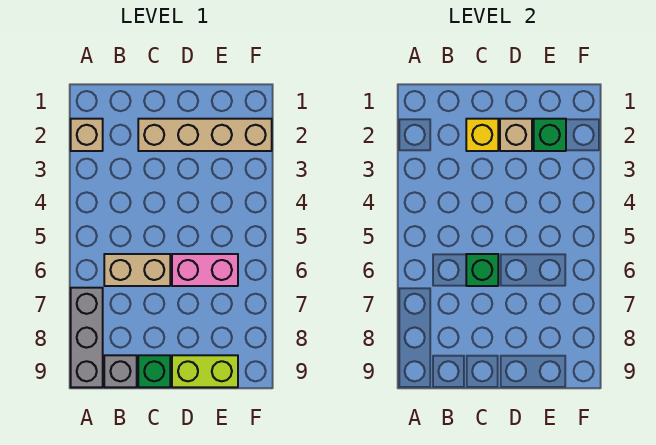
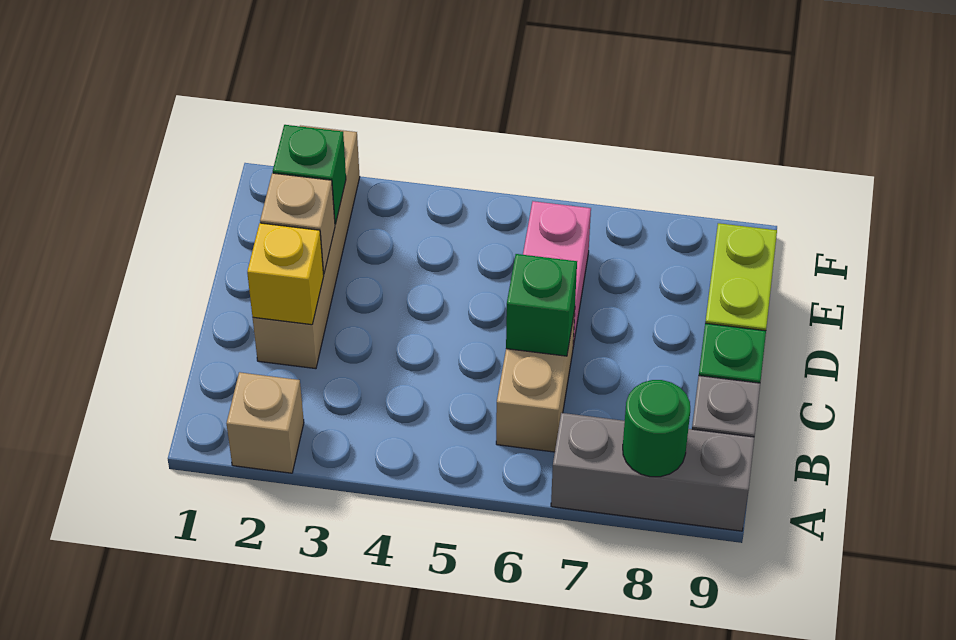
none -> green round brick A8 level 2

